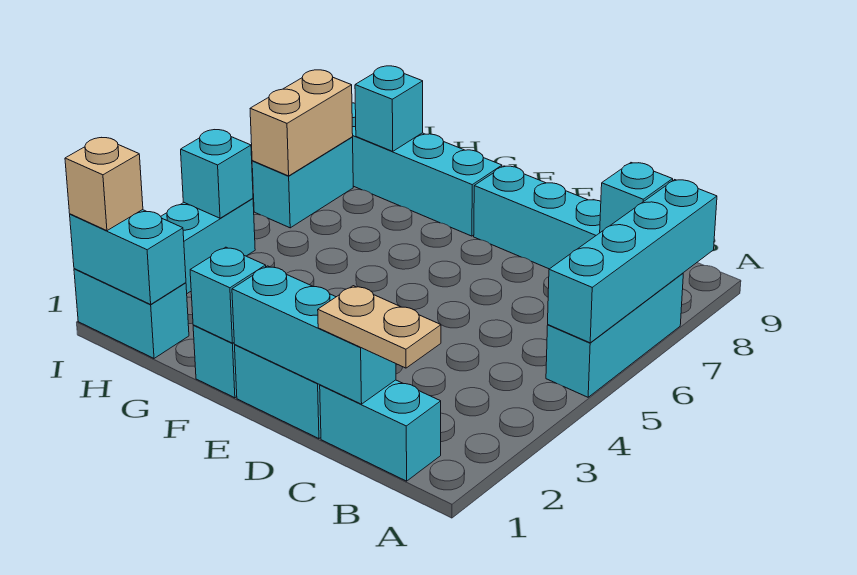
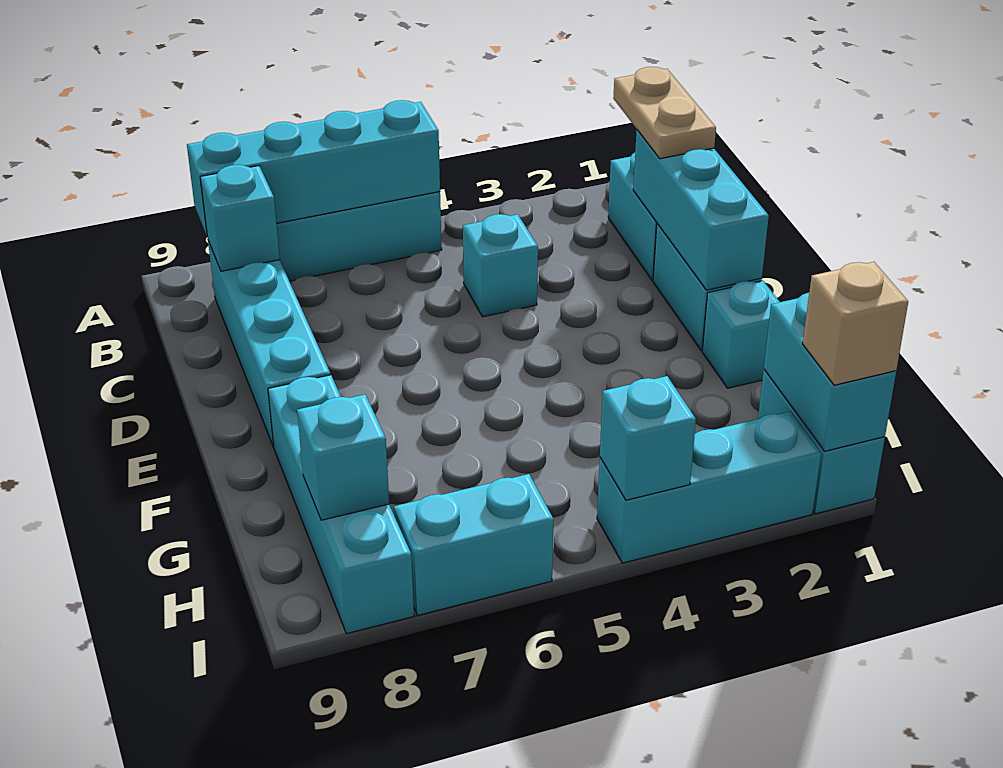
cyan brick F1 level 2 -> cyan brick C4 level 1
tan brick I6:I7 level 2 -> none

